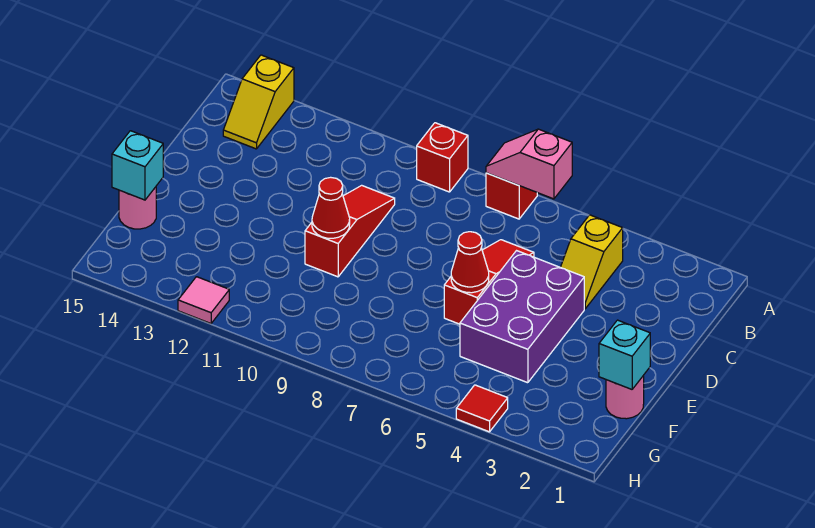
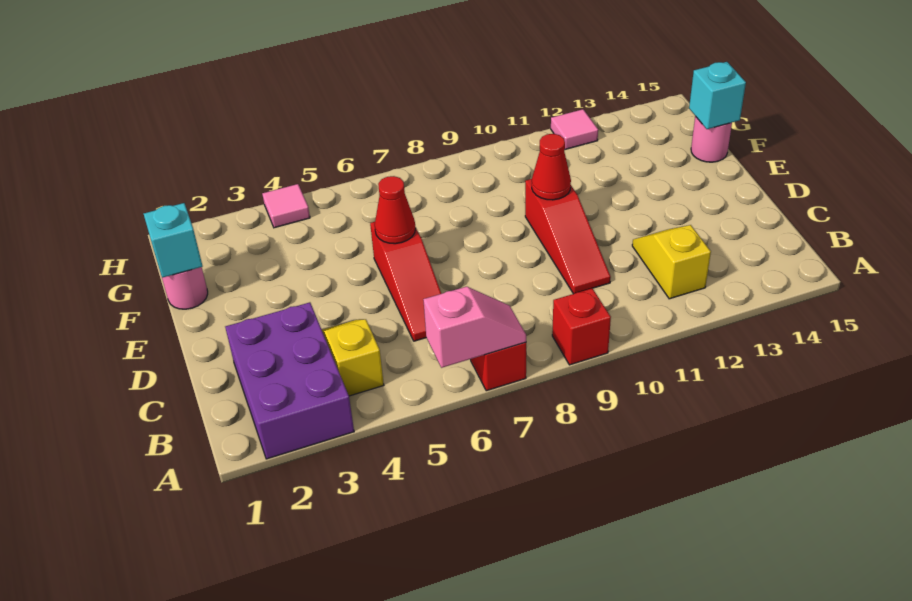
yellow slope A14:B14 level 1 top A -> yellow slope B12:C12 level 1 top B
purple brick D4:F5 level 1 -> purple brick A2:C3 level 1
red tile H4 level 1 -> pink tile H4 level 1

